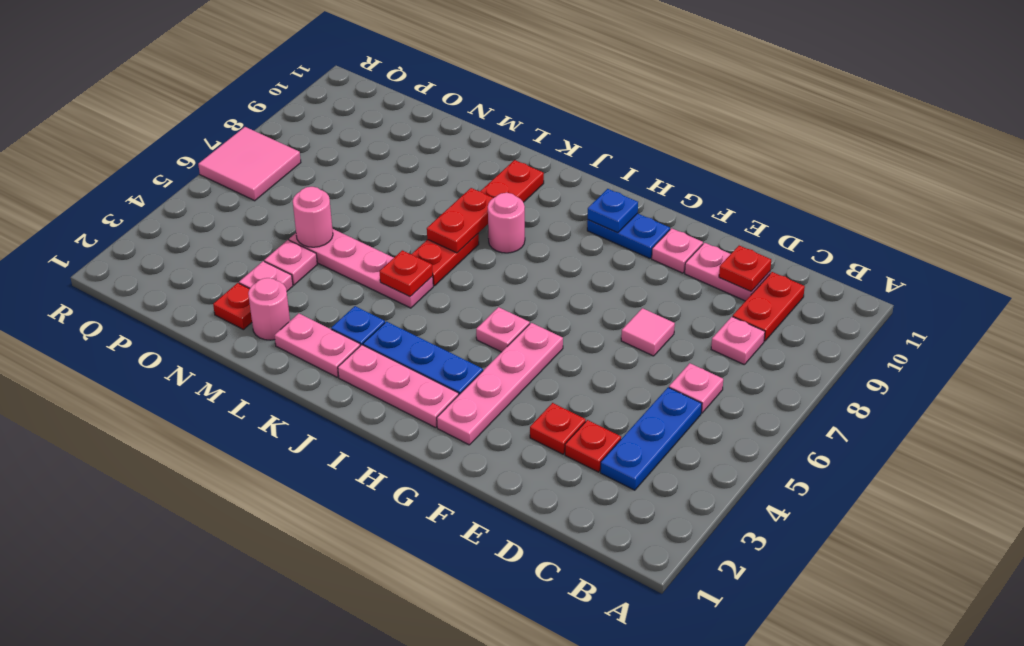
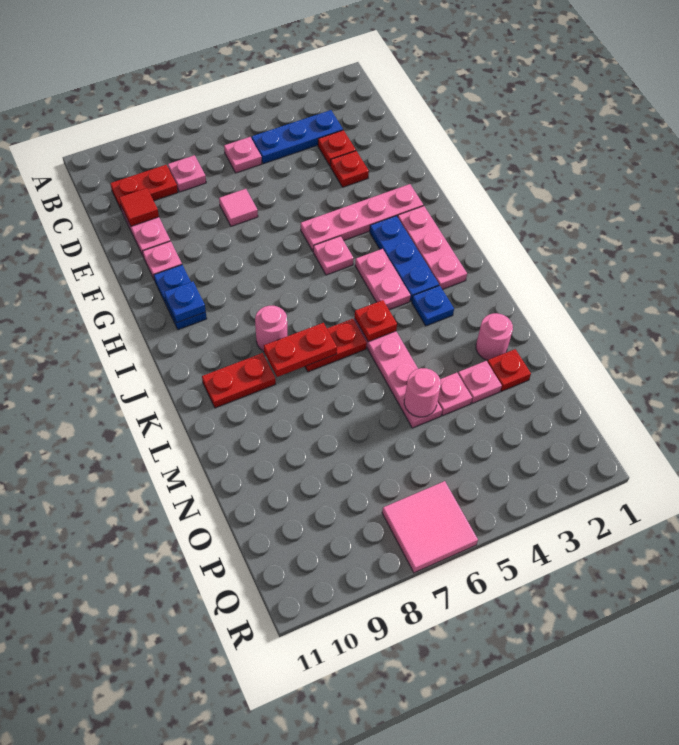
red plate D10 level 2 -> red tile D10 level 2
pink plate K2:L2 level 1 -> pink plate I4:J4 level 1

